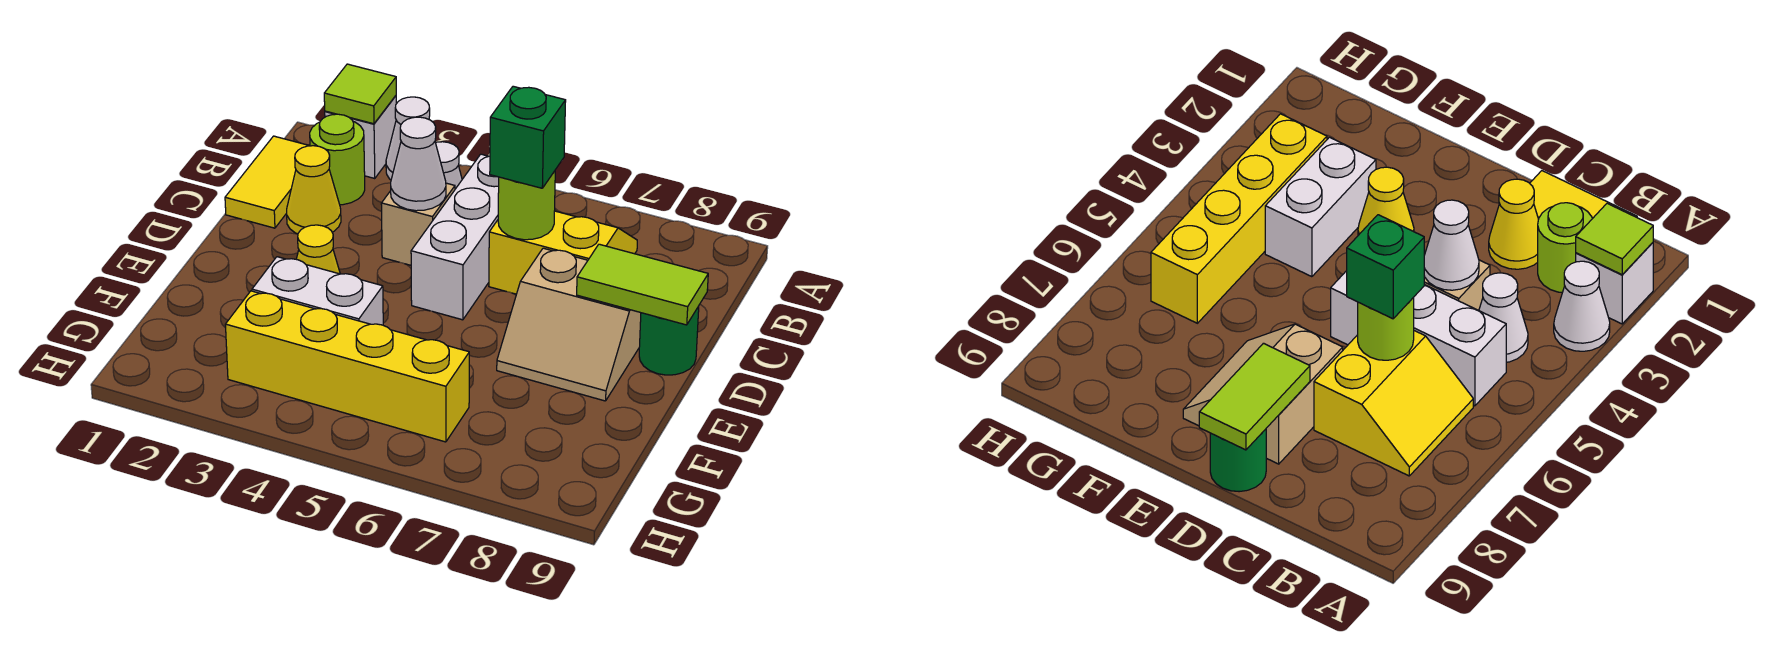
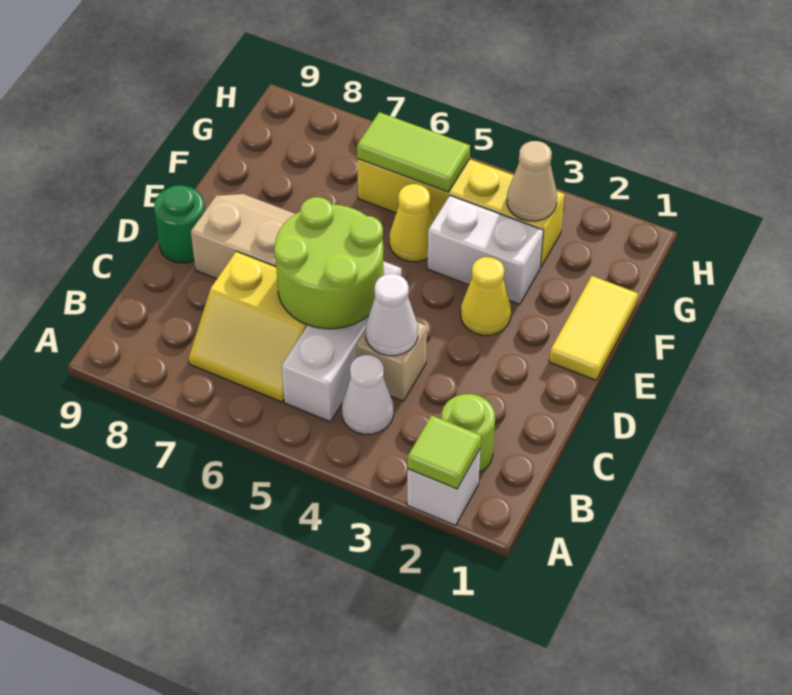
white cone A3 level 1 -> none
yellow tile B1:C1 level 1 -> yellow tile E1:F1 level 1
yellow cone C2 level 1 -> yellow cone F5 level 1
lime round brick C6 level 2 -> lime round brick C5:D6 level 2
green brick C6 level 3 -> none
lime tile D8:D9 level 2 -> lime tile G5:G6 level 2
none -> tan cone G3 level 2

